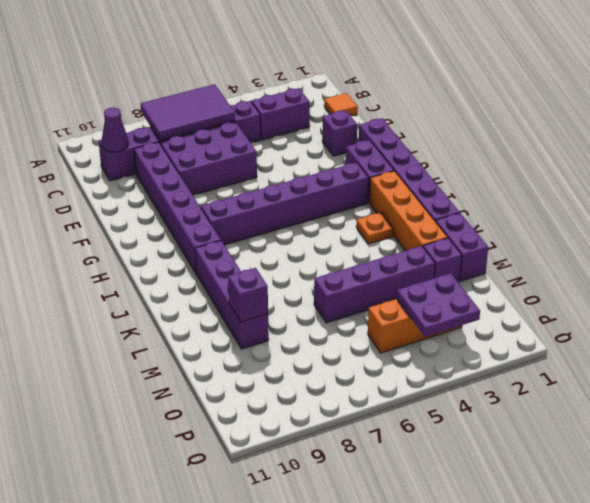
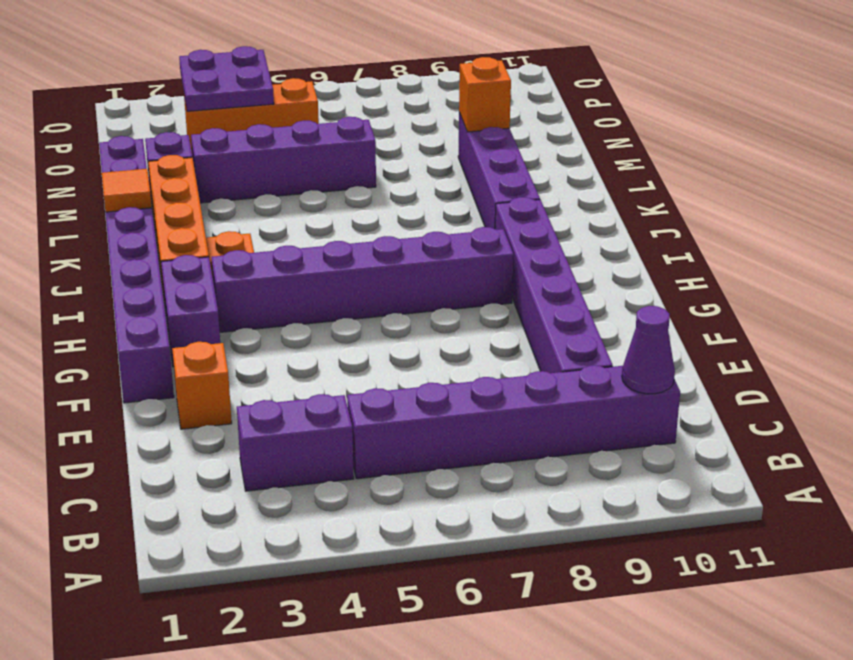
purple tile B6:C8 level 2 -> none
orange tile C1 level 1 -> orange tile K1 level 2
purple brick D6:E8 level 1 -> none
purple brick E2 level 1 -> orange brick E2 level 1
purple brick M9 level 2 -> orange brick M9 level 2

